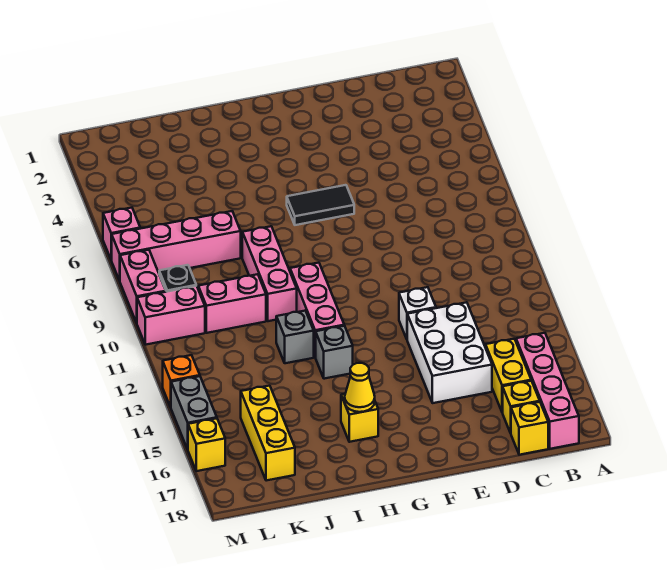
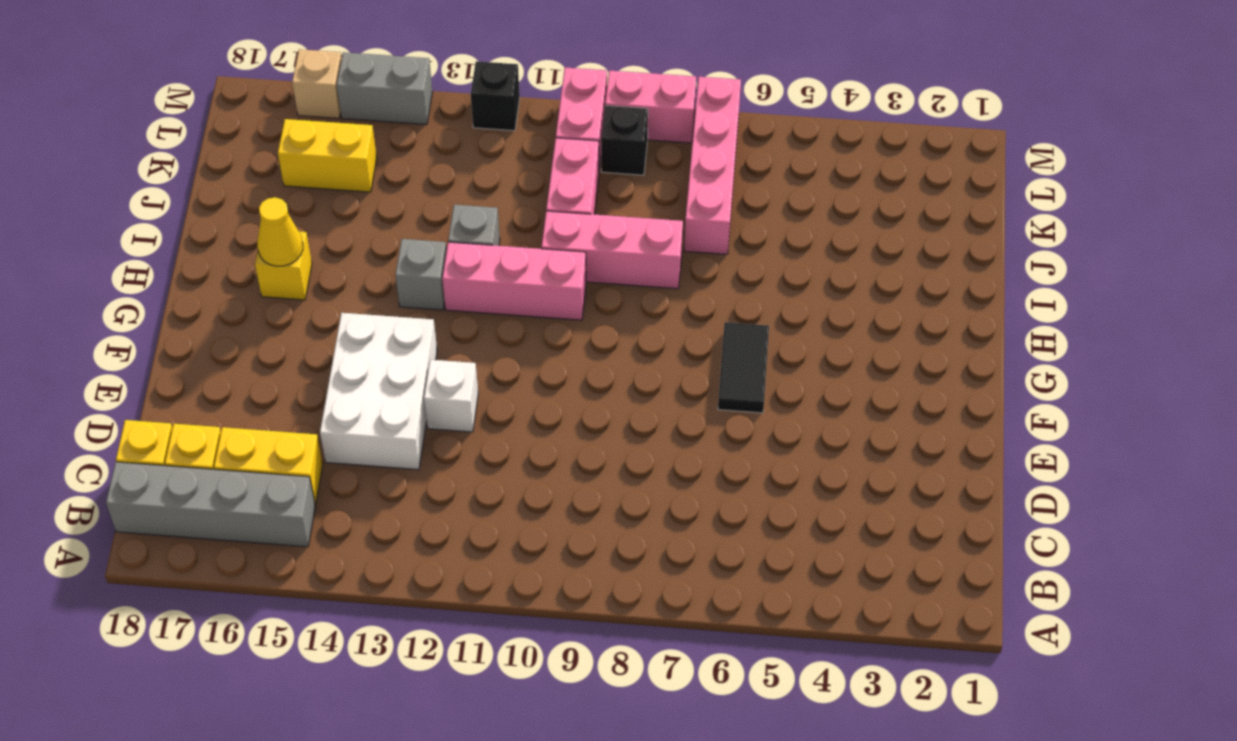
pink brick B15:B18 level 1 -> grey brick B15:B18 level 1
white brick D13:E15 level 1 -> white brick D13:F14 level 1
yellow brick K15:K17 level 1 -> yellow brick K15:K16 level 1
pink brick M6 level 1 -> none
none -> black brick M12 level 1
orange brick M13 level 1 -> none
yellow brick M16 level 1 -> tan brick M16 level 1

